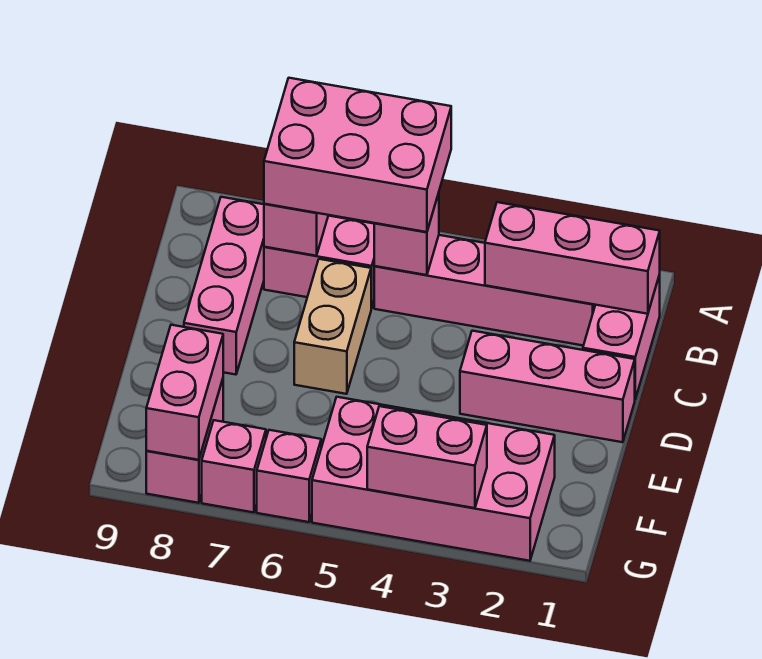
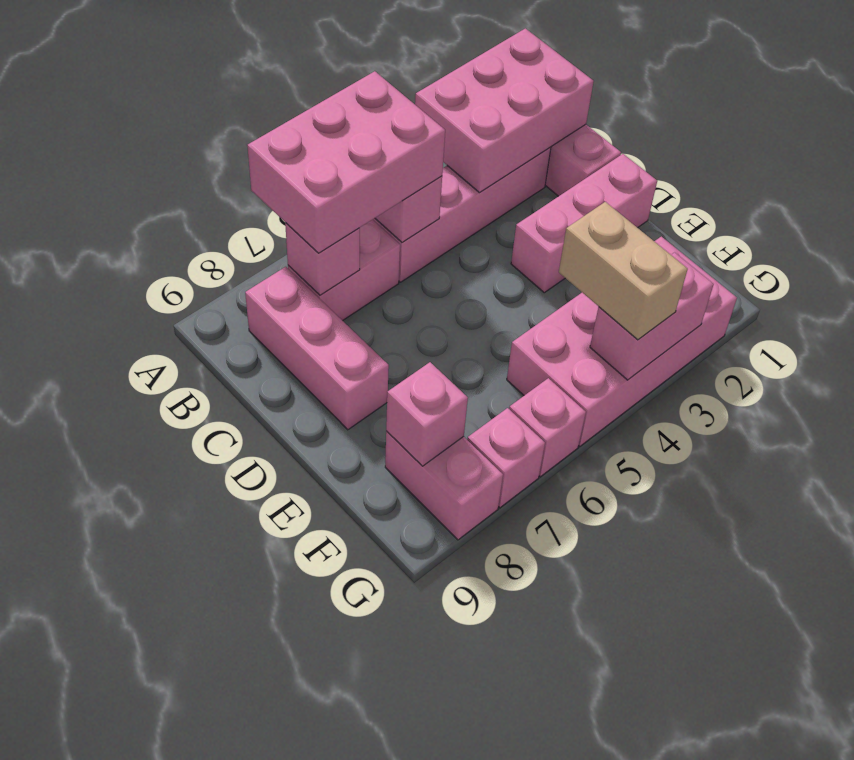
pink brick B1:B3 level 2 -> pink brick A1:B3 level 2
tan brick C6:D6 level 1 -> tan brick F4:G4 level 3
pink brick F8:G8 level 2 -> pink brick F8 level 2

